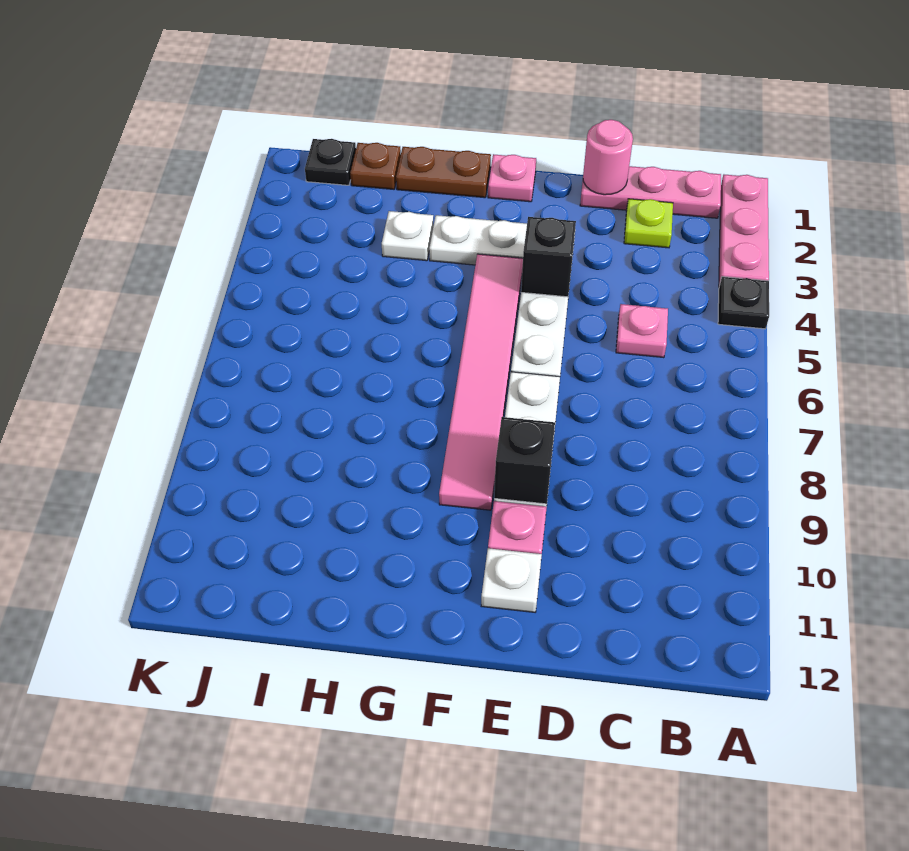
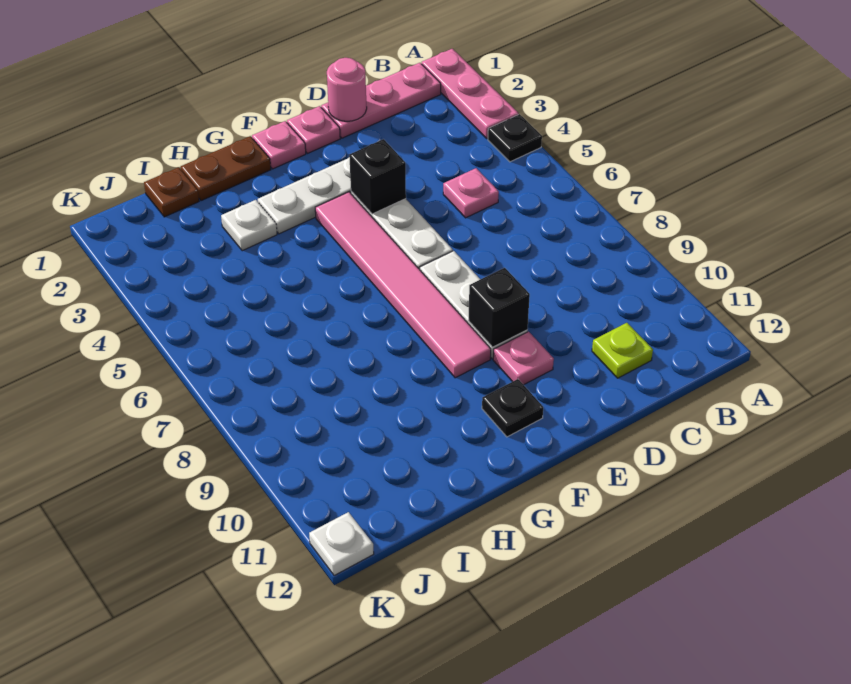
lime plate C2 level 1 -> lime plate C11 level 1
none -> pink plate E1 level 1
white plate E11 level 1 -> white plate K12 level 1
black plate J1 level 1 -> black plate F11 level 1

